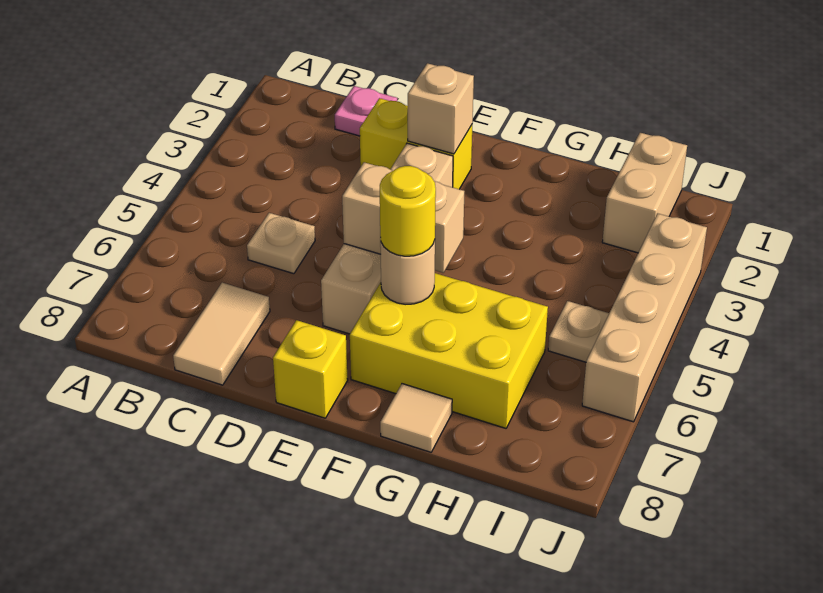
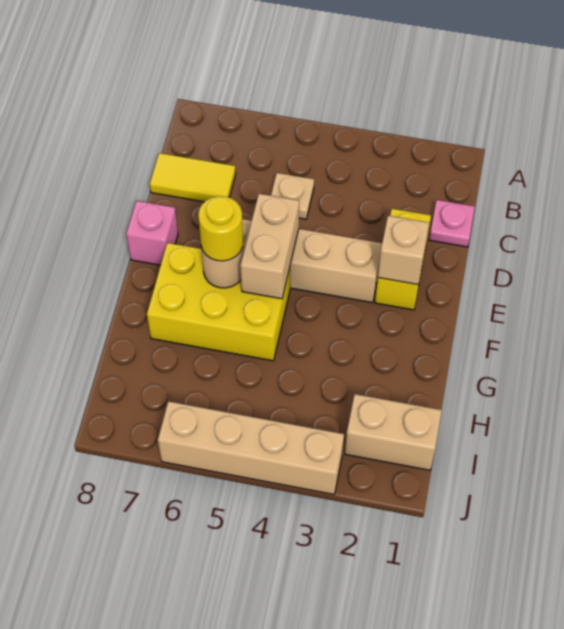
tan tile C7:C8 level 1 -> yellow tile C7:C8 level 1
yellow brick E8 level 1 -> pink brick E8 level 1
yellow brick F6:H7 level 1 -> yellow brick F5:G7 level 1
tan tile G8 level 1 -> none
tan plate I5 level 1 -> none

